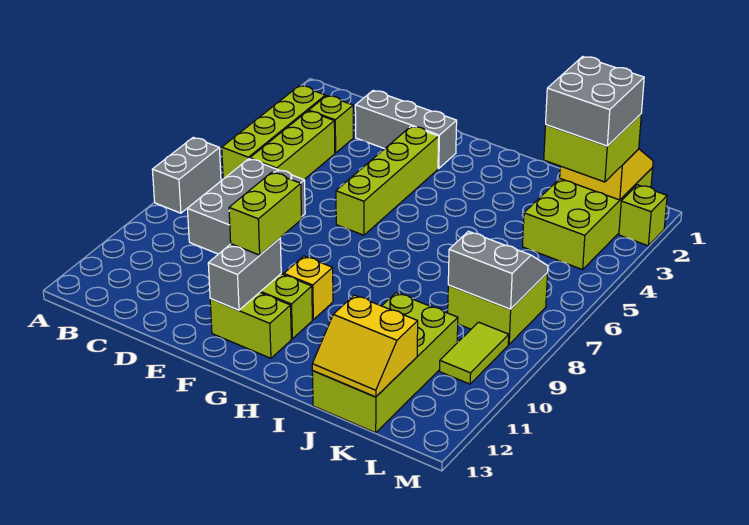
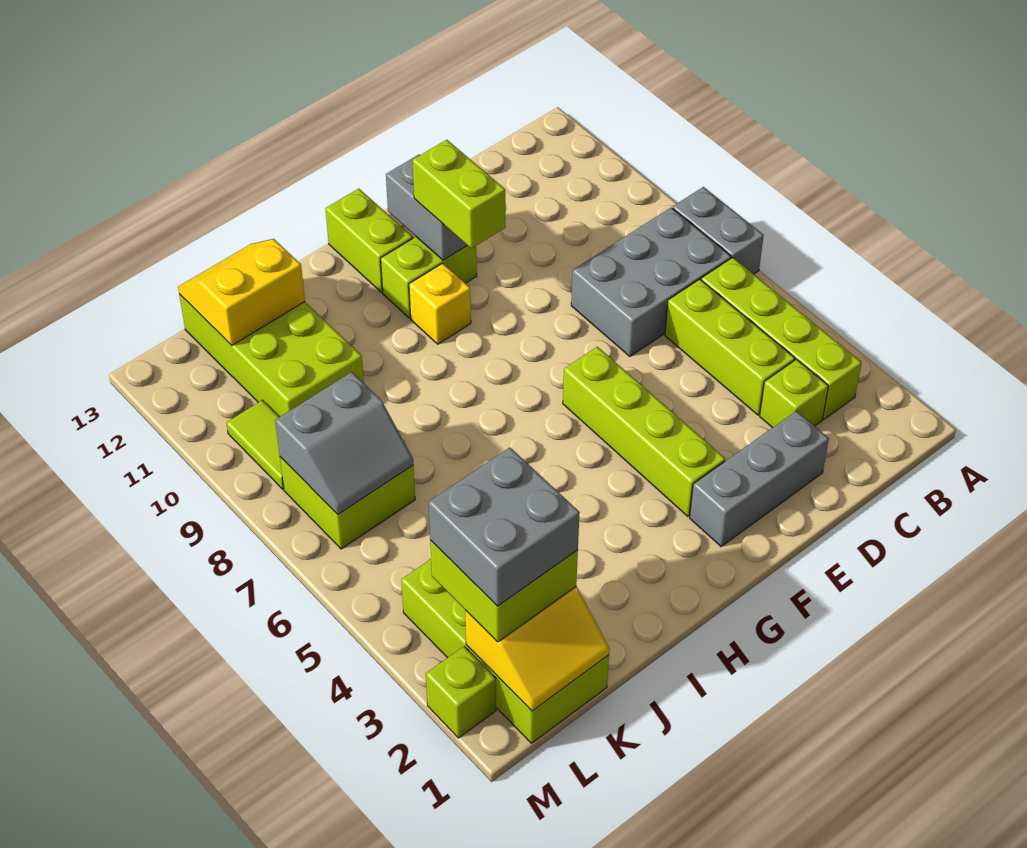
grey brick C7:D9 level 1 -> grey brick B7:D8 level 1
lime brick F12:G12 level 1 -> lime brick G12:G13 level 1

